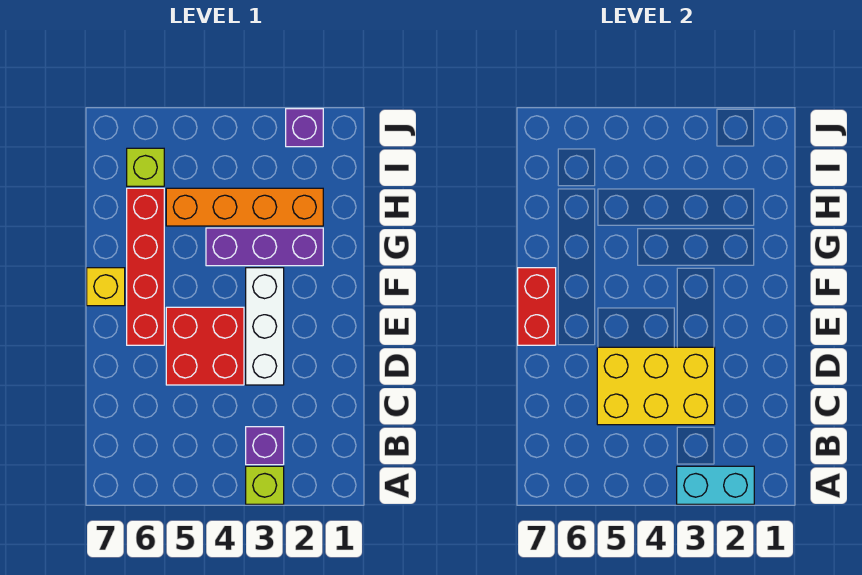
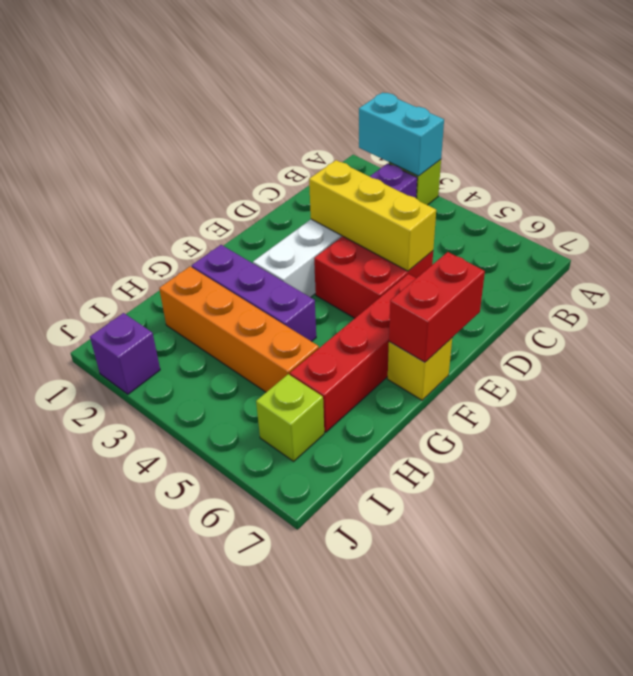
yellow brick C3:D5 level 2 -> yellow brick D3:D5 level 2

